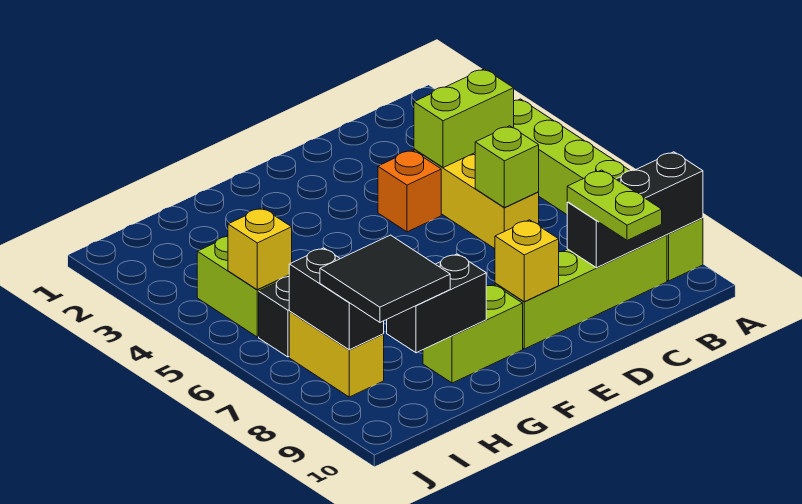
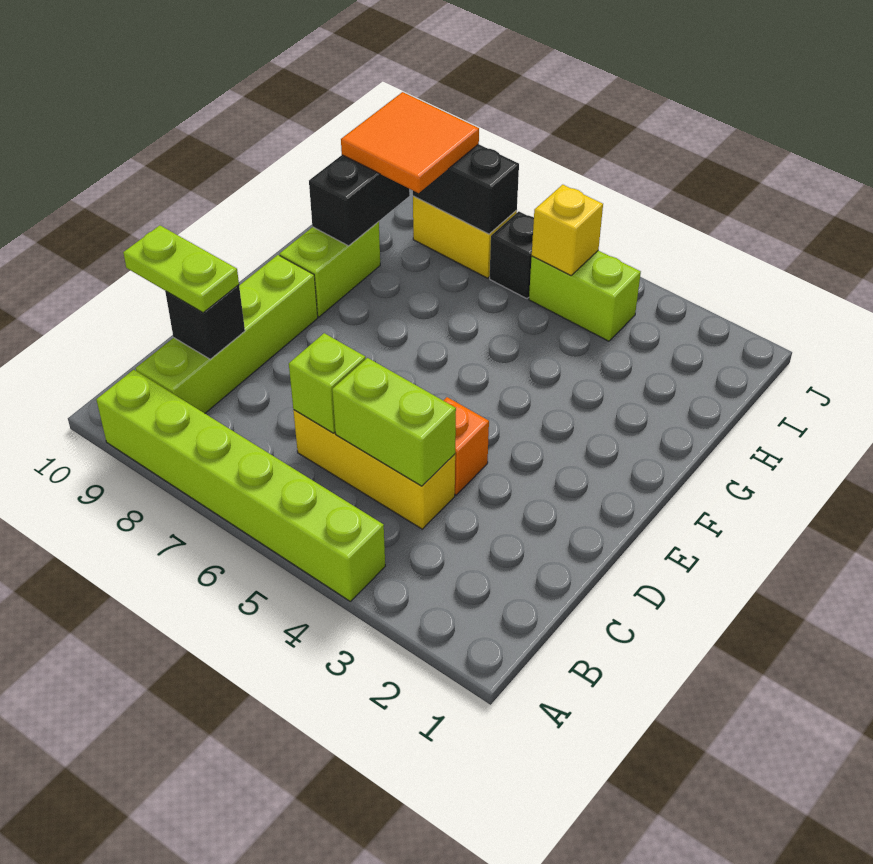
black brick A9:C9 level 2 -> black brick C9 level 2
lime brick B4:C4 level 2 -> lime brick C4:C5 level 2
yellow brick E9 level 2 -> none
black tile H8:I9 level 3 -> orange tile H8:I9 level 3

